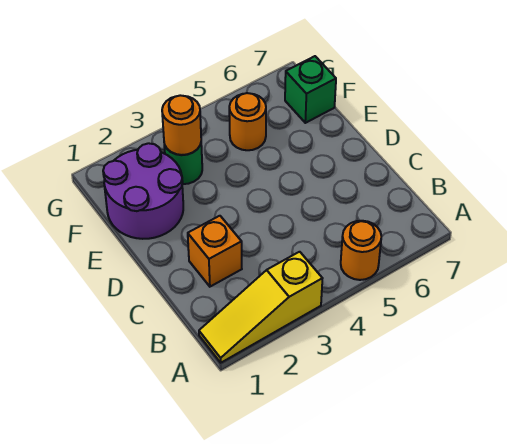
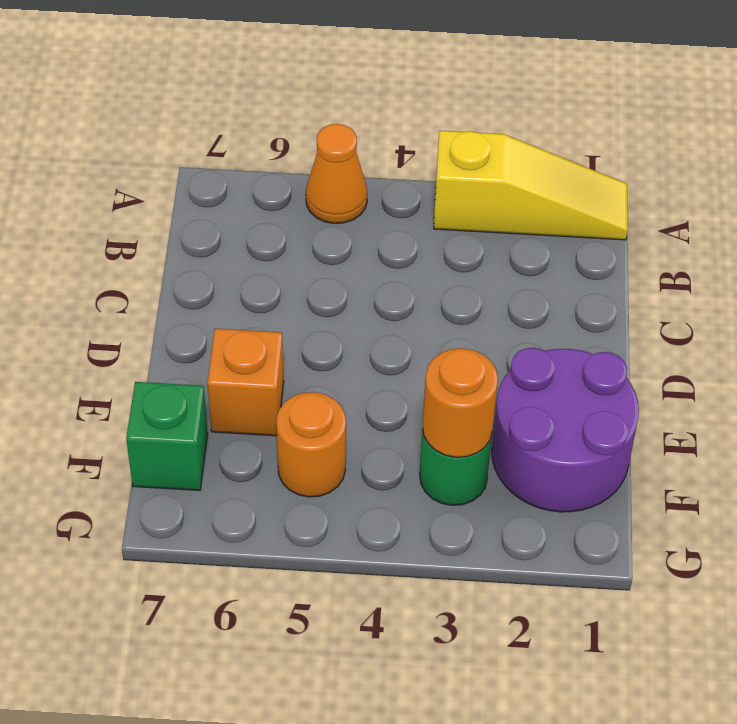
orange round brick A5 level 1 -> orange cone A5 level 1
orange brick C2 level 1 -> orange brick E6 level 1

